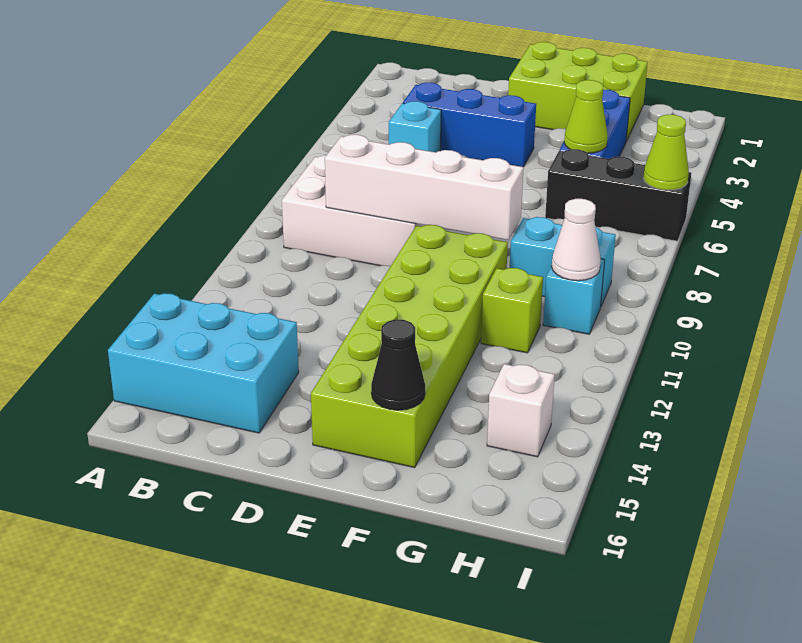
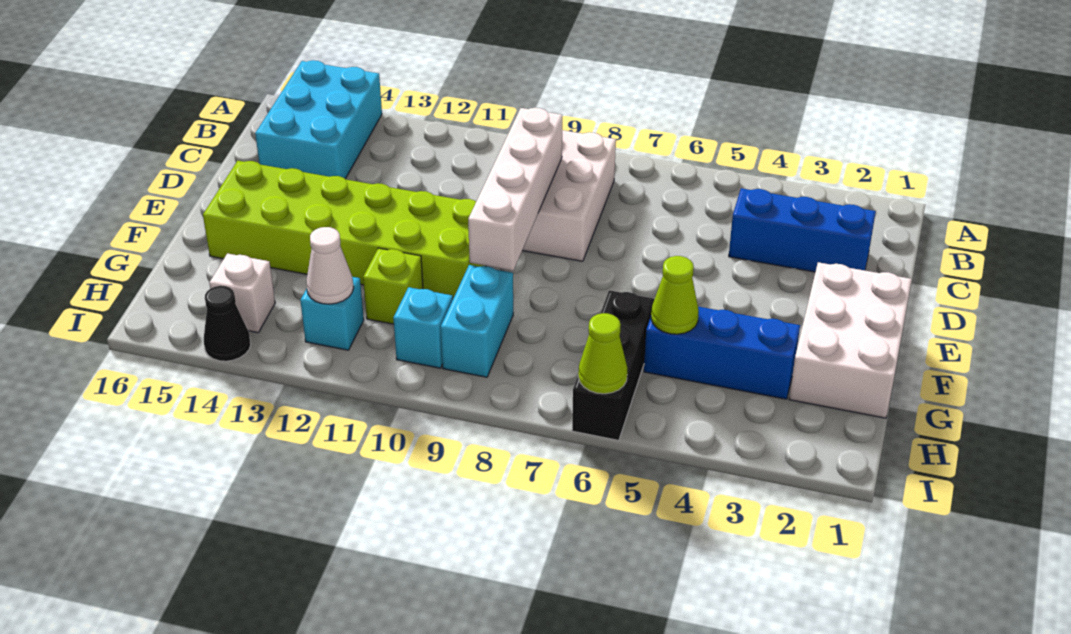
blue brick C4:E4 level 1 -> blue brick C2:C4 level 1
cyan brick C5 level 1 -> cyan brick H12 level 1
lime brick E1:G2 level 1 -> white brick E1:G2 level 1
black cone F15 level 2 -> black cone I14 level 1
white cone H10 level 2 -> white cone H12 level 2

